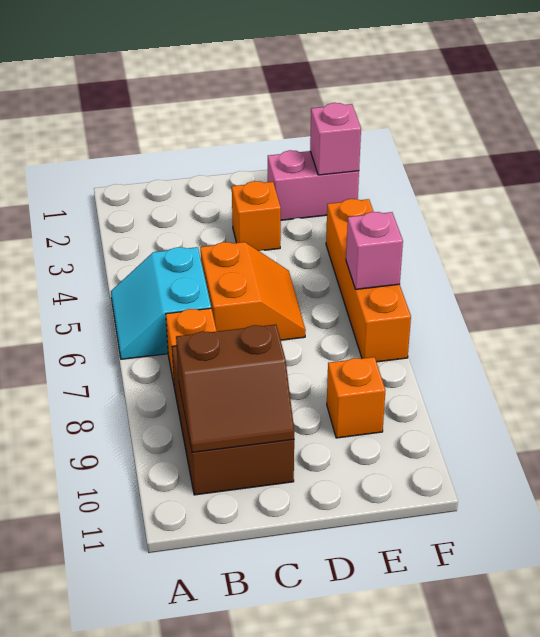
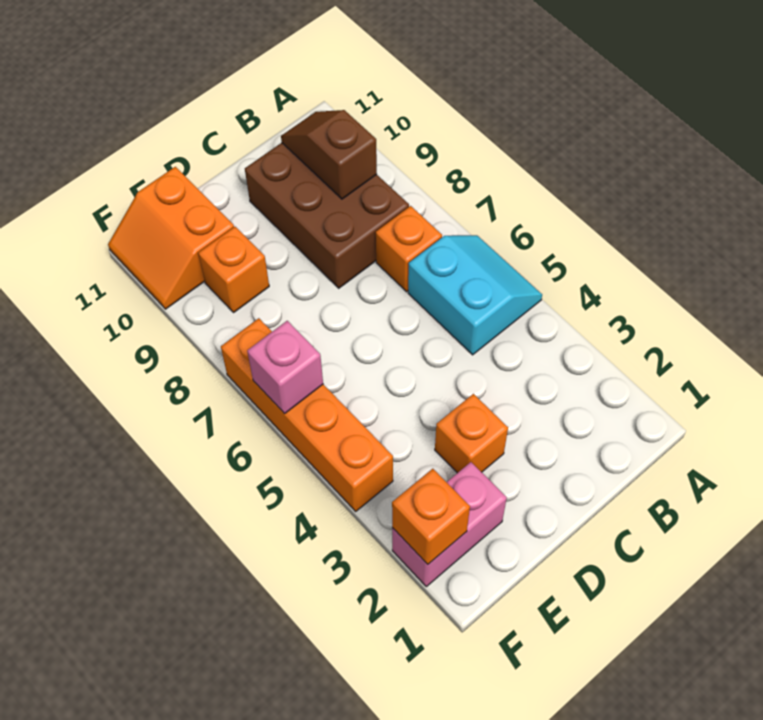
brown slope B9:C10 level 2 top 9 -> brown slope B9:B10 level 2 top 9
orange slope C5:D6 level 1 top C -> orange slope E10:F11 level 1 top E
pink brick F2 level 2 -> orange brick F2 level 2

